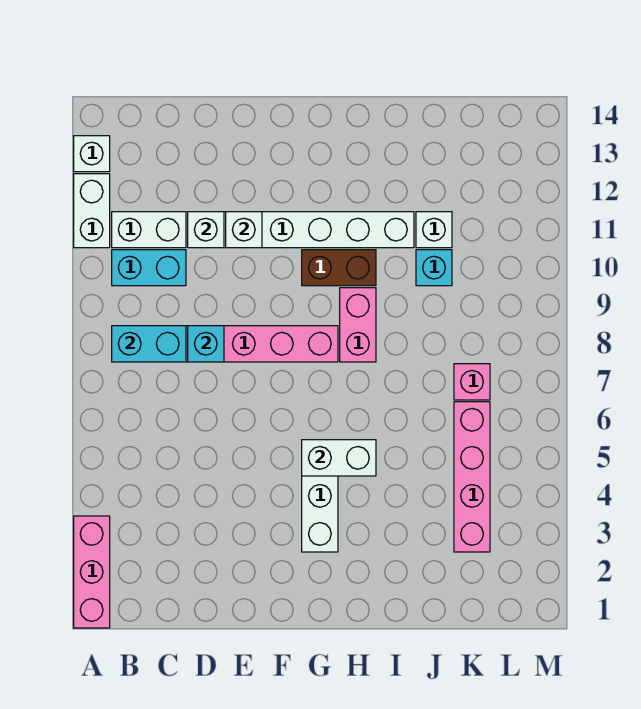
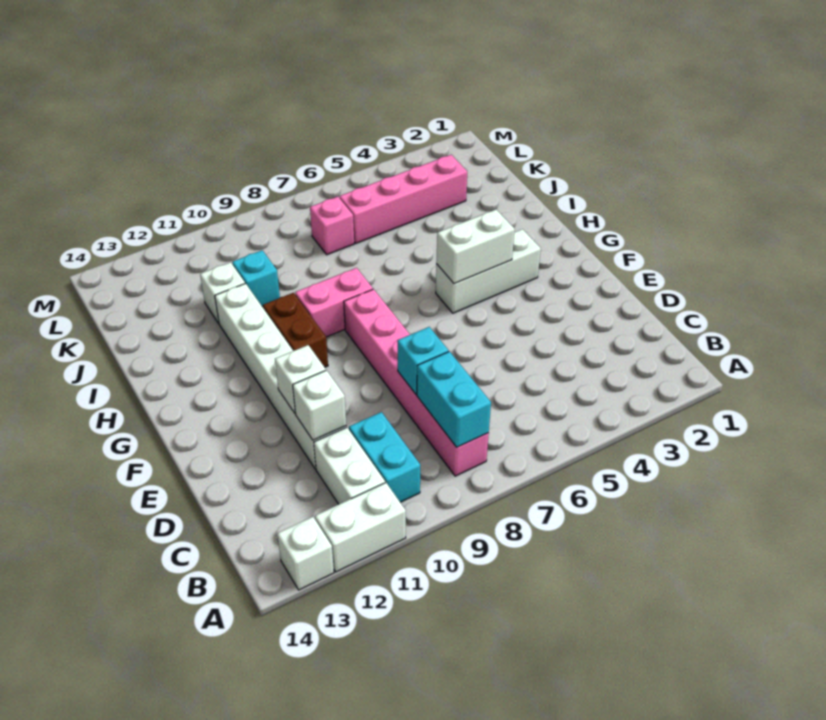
pink brick A1:A3 level 1 -> none
white brick G5:H5 level 2 -> white brick G4:G5 level 2

